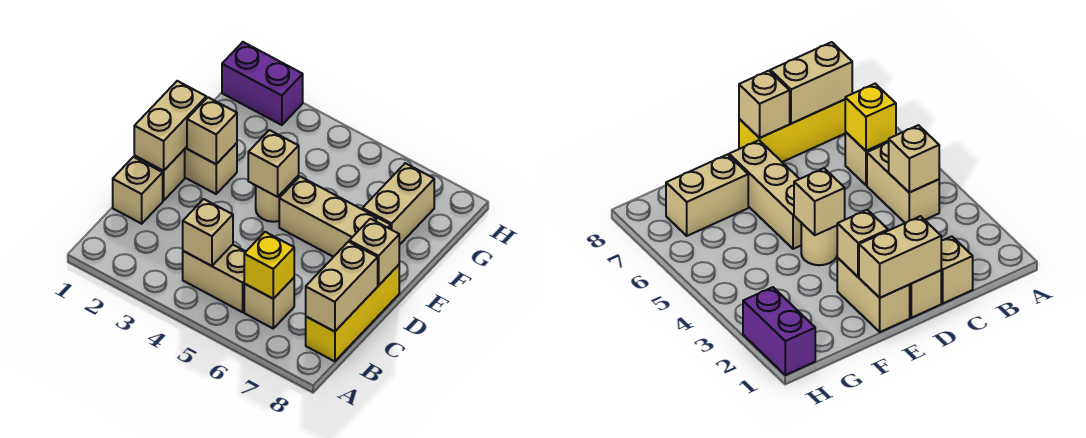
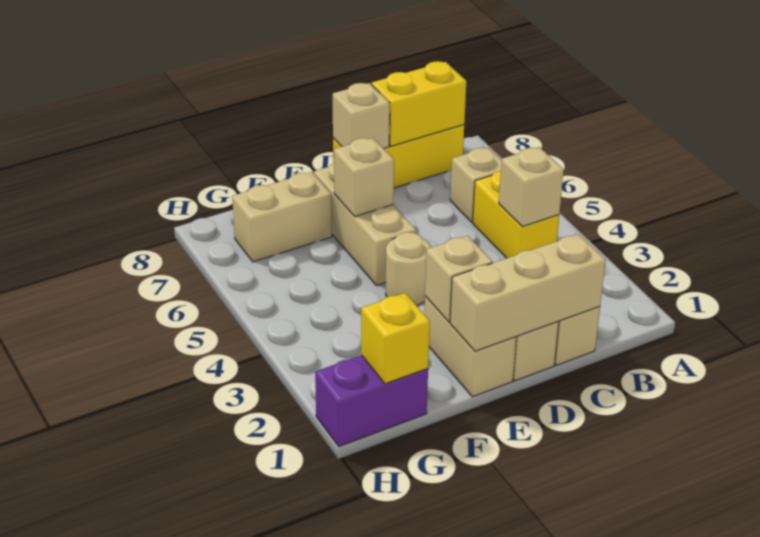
tan brick B4:B5 level 1 -> yellow brick B4:B5 level 1
yellow brick B6 level 2 -> yellow brick G1 level 2
tan brick B8:C8 level 2 -> yellow brick B8:C8 level 2
tan brick D1:E1 level 2 -> tan brick C1:E1 level 2
tan brick E4 level 2 -> tan brick E6 level 2
purple brick H1:H2 level 1 -> purple brick G1:H1 level 1

